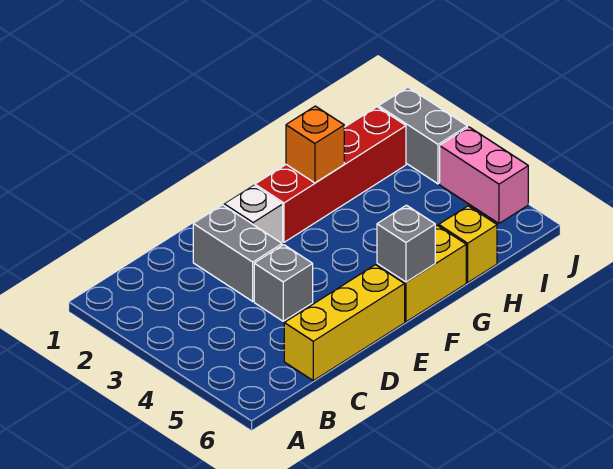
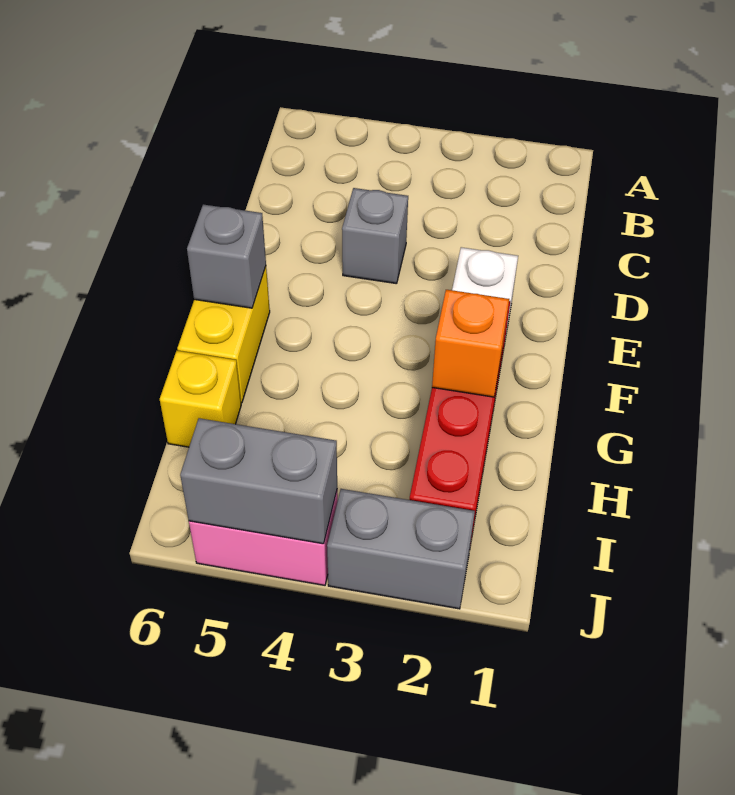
yellow brick C6:E6 level 1 -> none
grey brick D2:D3 level 1 -> grey brick J4:J5 level 2

